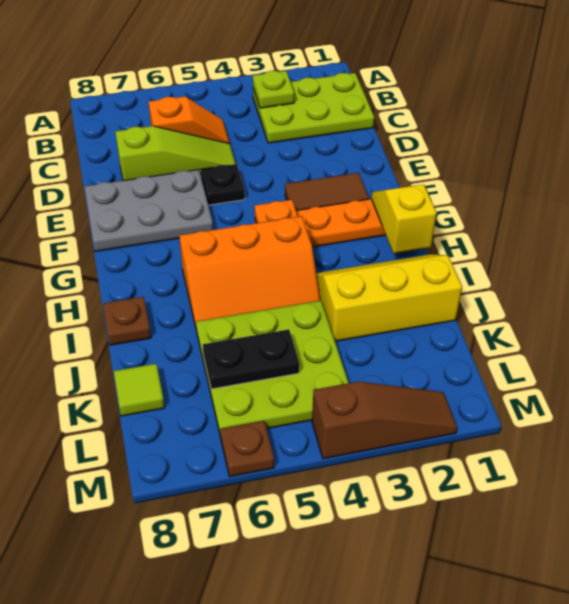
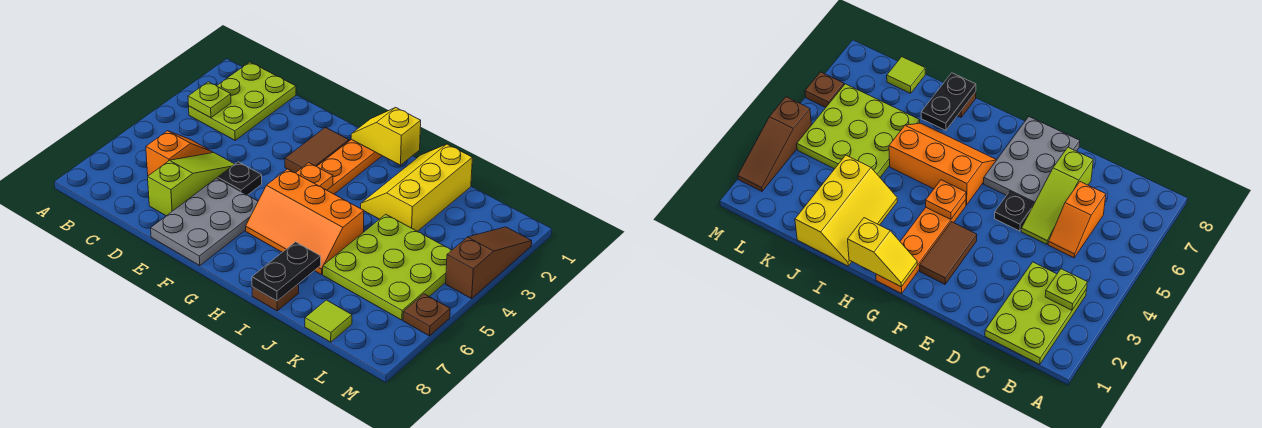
orange slope H4:I6 level 1 top H -> orange slope G5:I6 level 1 top 5
black plate K5:K6 level 2 -> black plate I7:I8 level 2

